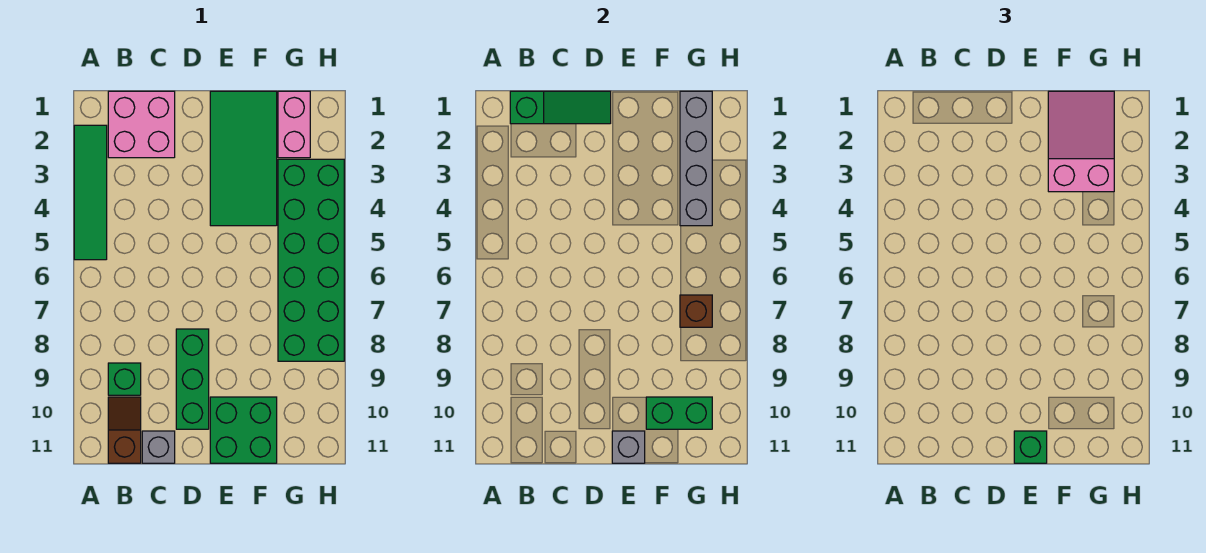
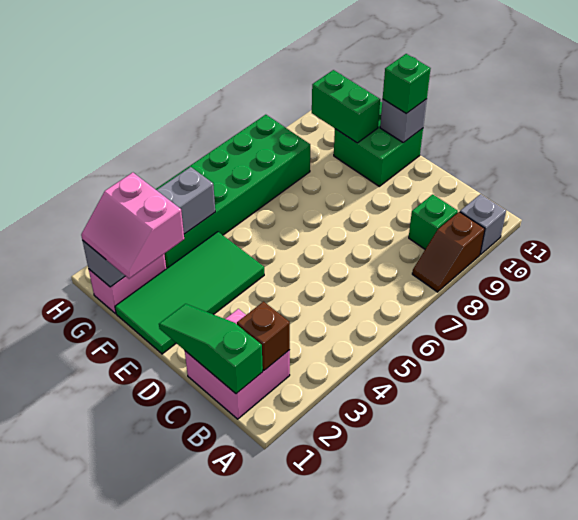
green tile A2:A5 level 1 -> none
brown slope B10:B11 level 1 top 11 -> brown slope A8:A9 level 1 top 9
grey brick C11 level 1 -> grey brick A10 level 1
green brick D8:D10 level 1 -> none
pink slope F1:G3 level 3 top 3 -> pink slope F1:G2 level 3 top 2
brown brick G7 level 2 -> brown brick B2 level 2

